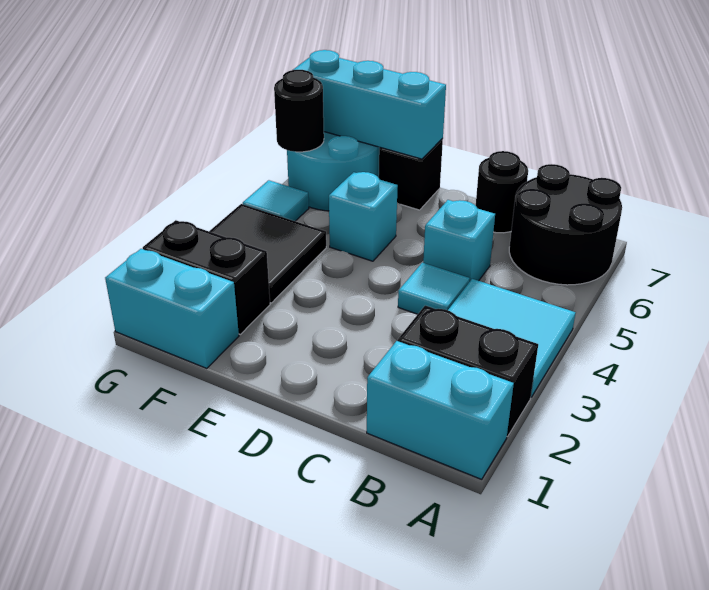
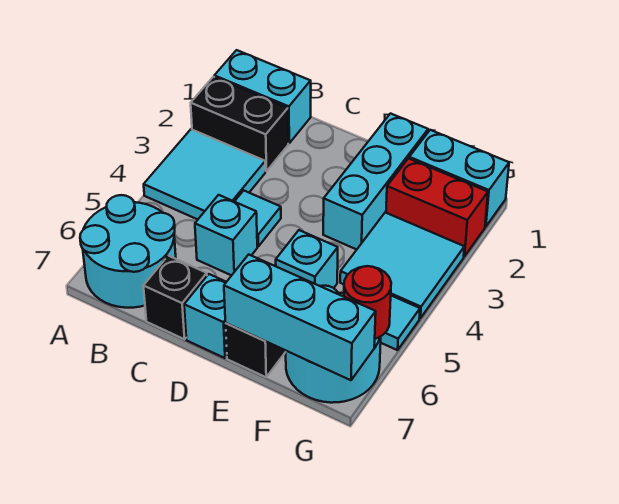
black round brick A6:B7 level 1 -> cyan round brick A6:B7 level 1
black round brick C7 level 1 -> black brick C7 level 1
none -> cyan brick D7 level 1
none -> cyan brick E1:E3 level 1
black brick F2:G2 level 1 -> red brick F2:G2 level 1
black tile F3:G4 level 1 -> cyan tile F3:G4 level 1
black round brick G6 level 2 -> red round brick G6 level 2

